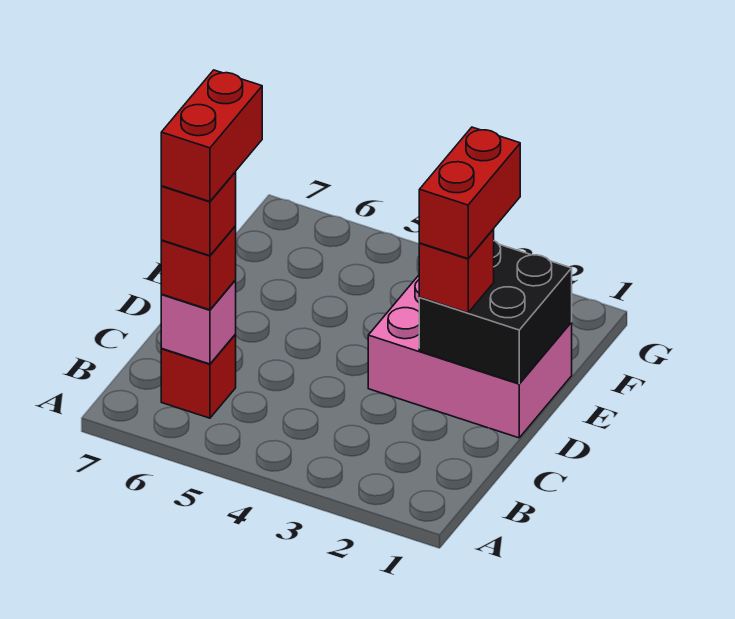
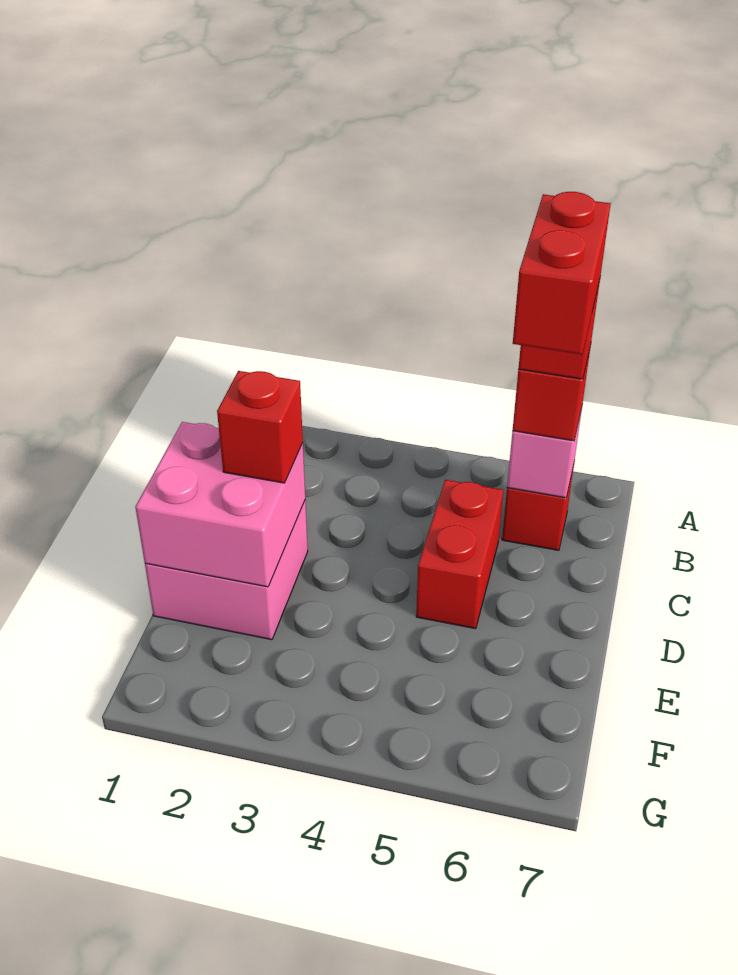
pink brick D1:E3 level 1 -> pink brick D1:E2 level 1
black brick D1:E2 level 2 -> pink brick D1:E2 level 2
red brick D2:E2 level 4 -> red brick C5:D5 level 1

